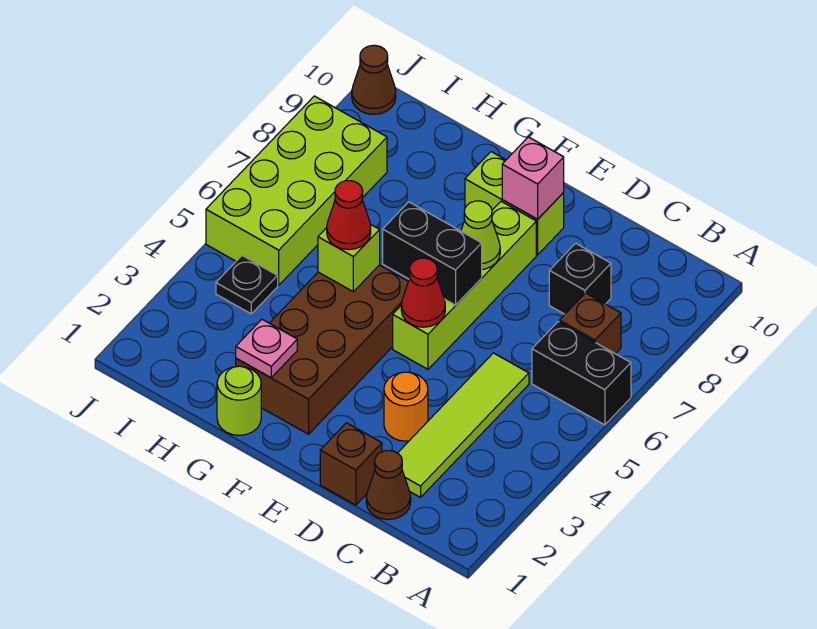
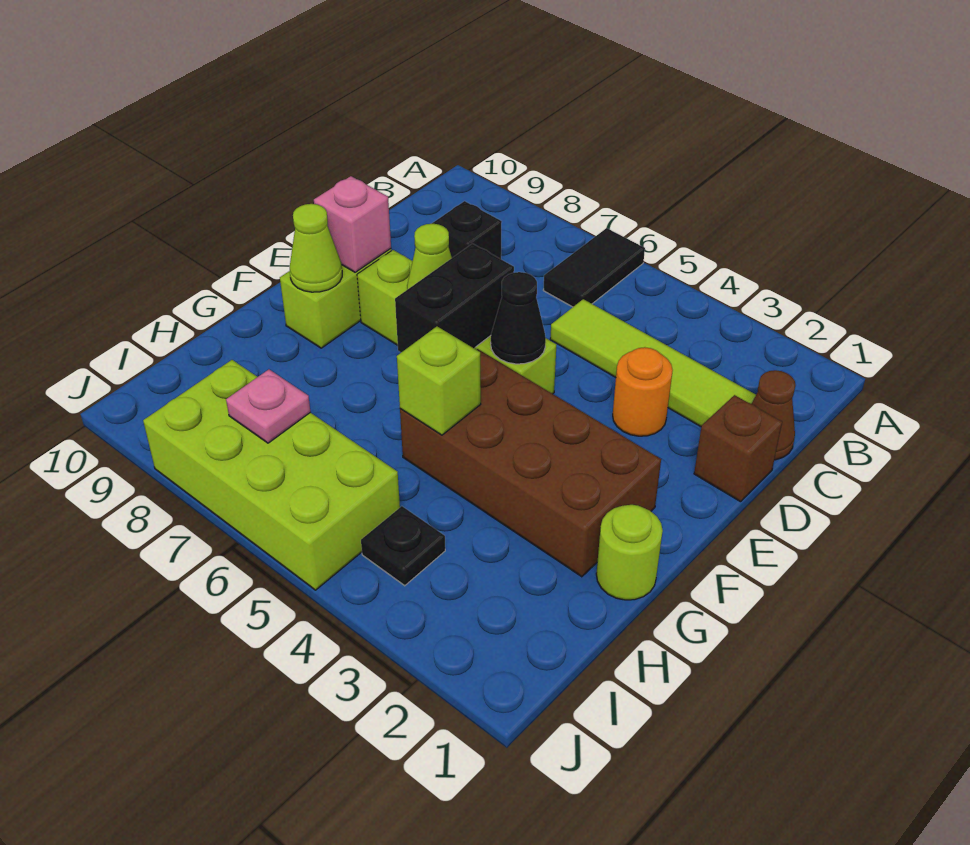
black brick A6:B6 level 1 -> black tile A6:B6 level 1
brown brick B7 level 1 -> none
red cone E5 level 2 -> black cone E5 level 2
none -> lime cone F9 level 2
pink plate G2 level 2 -> pink plate I7 level 2
red cone G5 level 3 -> none
brown cone J10 level 1 -> none

